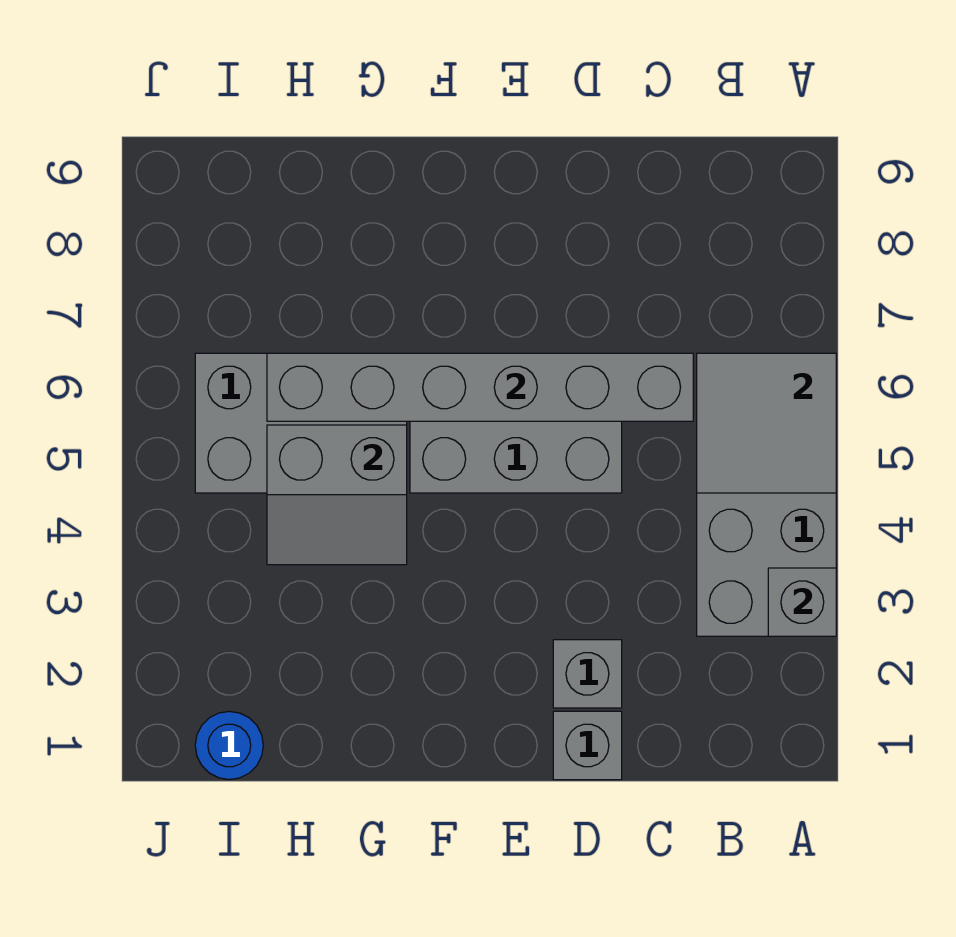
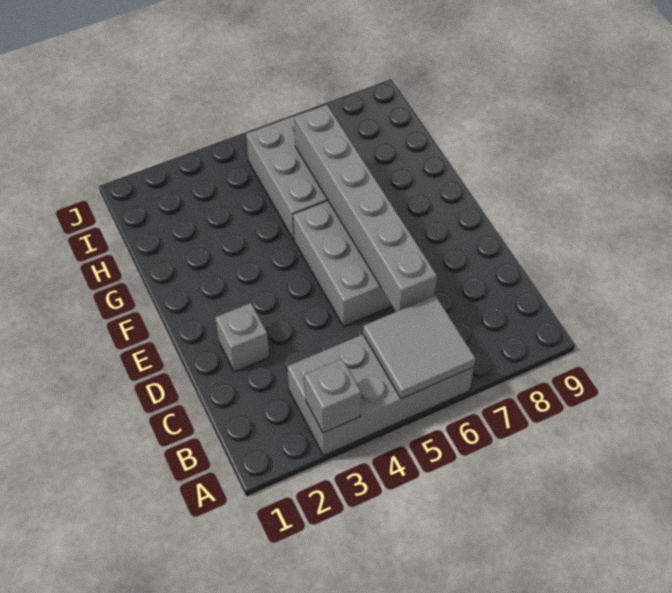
grey brick D1 level 1 -> none
grey slope G4:H5 level 2 top 5 -> none
blue round brick I1 level 1 -> none

